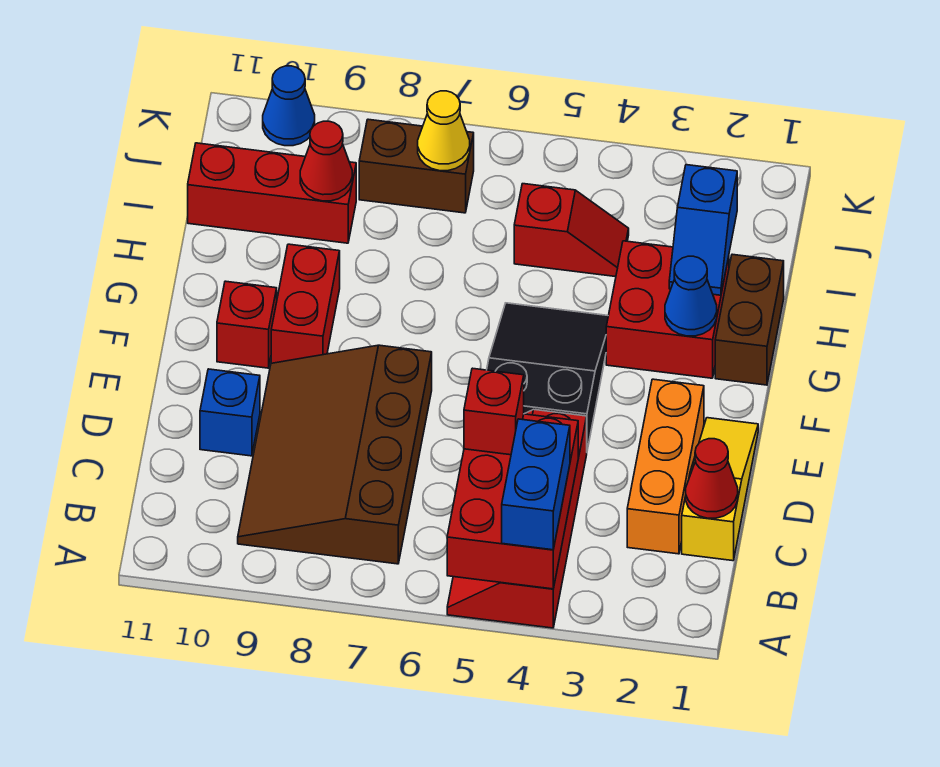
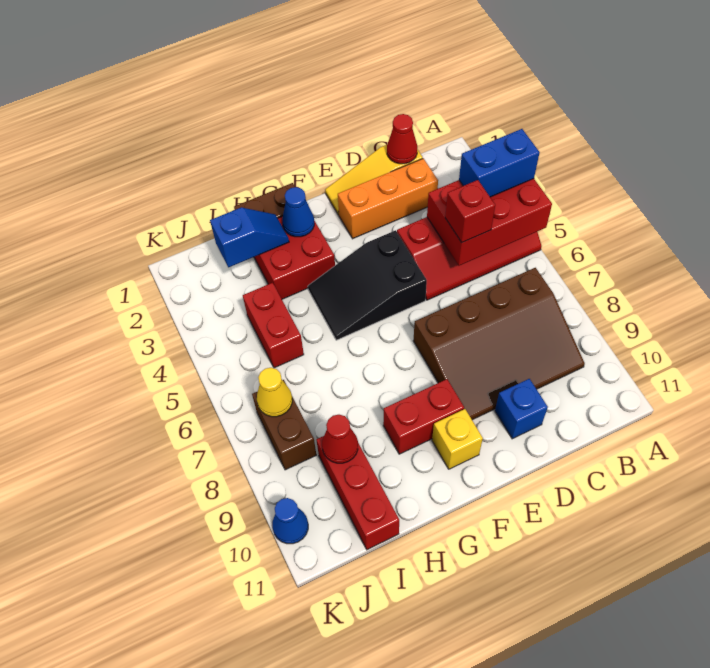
red brick F10 level 1 -> yellow brick F10 level 1
red slope I4:I5 level 1 top 5 -> red brick I4:I5 level 1

